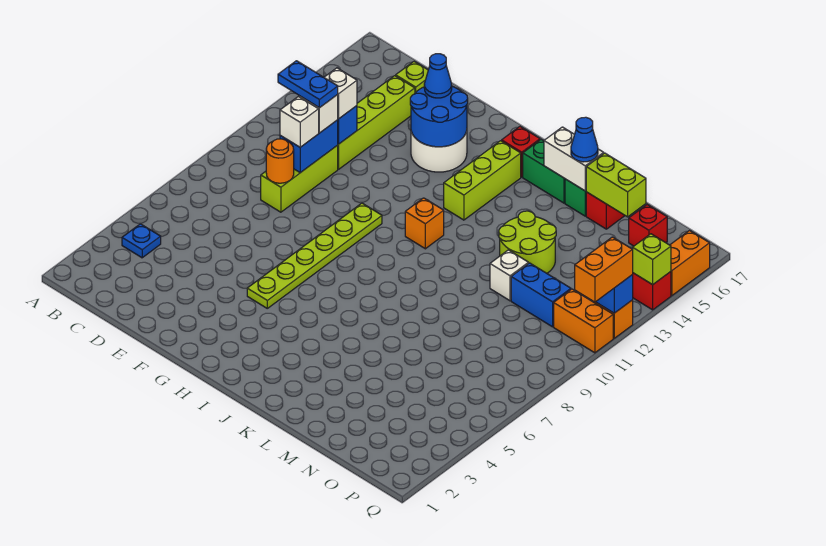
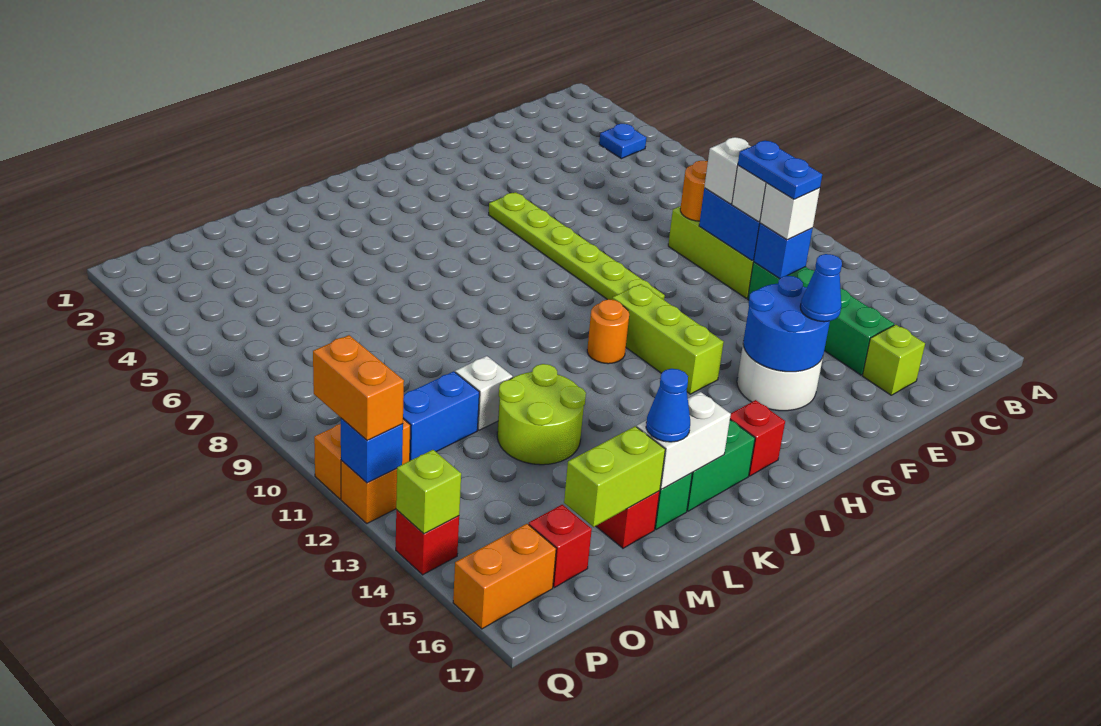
blue plate C11:D11 level 4 -> blue plate D11:D12 level 4
lime brick D12:D15 level 1 -> green brick D12:D15 level 1
orange brick I11 level 1 -> orange round brick I11 level 1
lime brick I13:I15 level 1 -> lime brick H11:H13 level 1
orange brick Q15:Q16 level 1 -> orange brick P16:Q16 level 1

